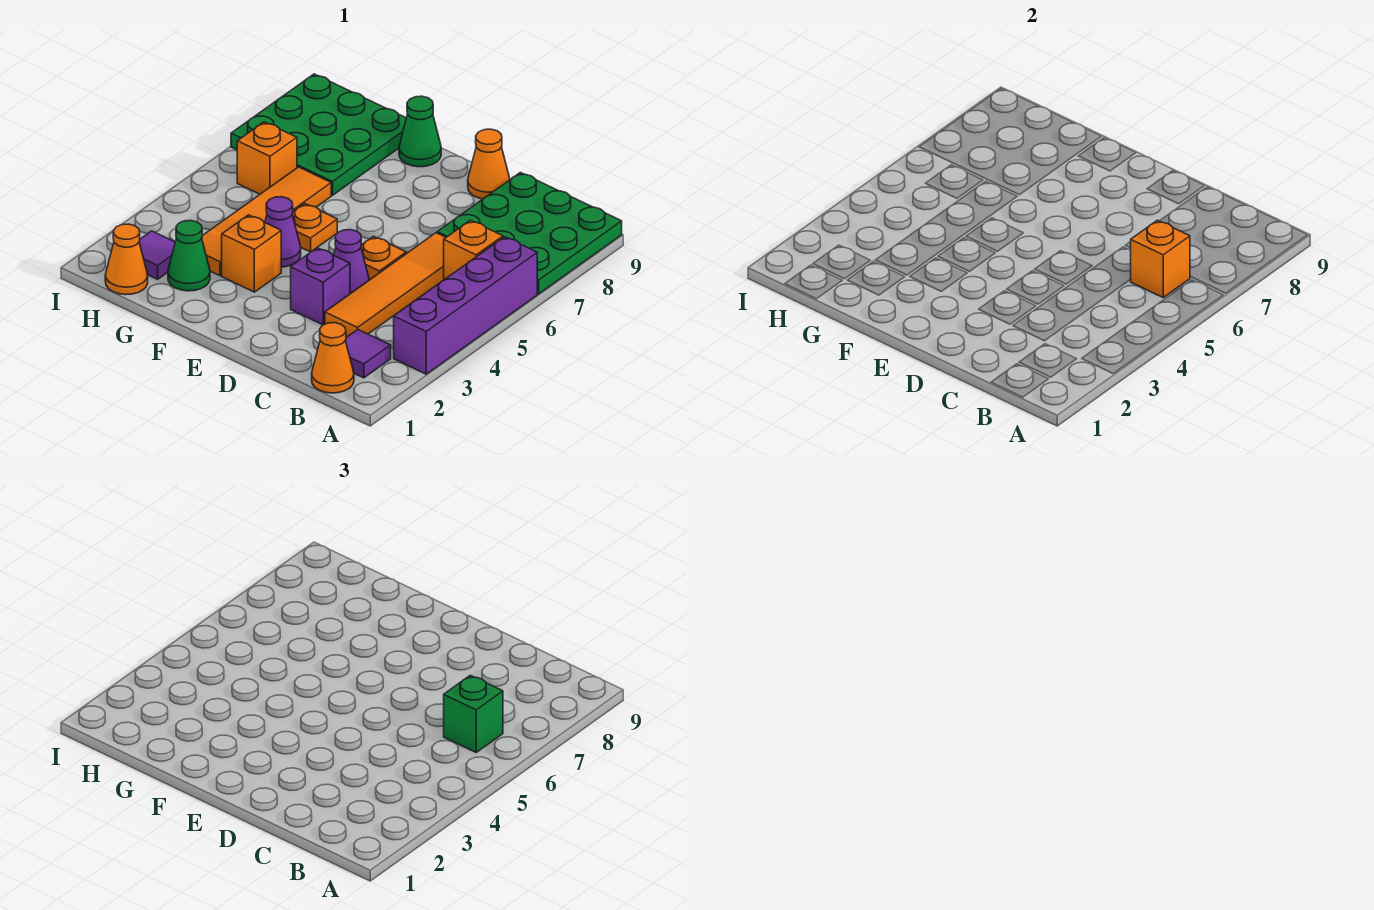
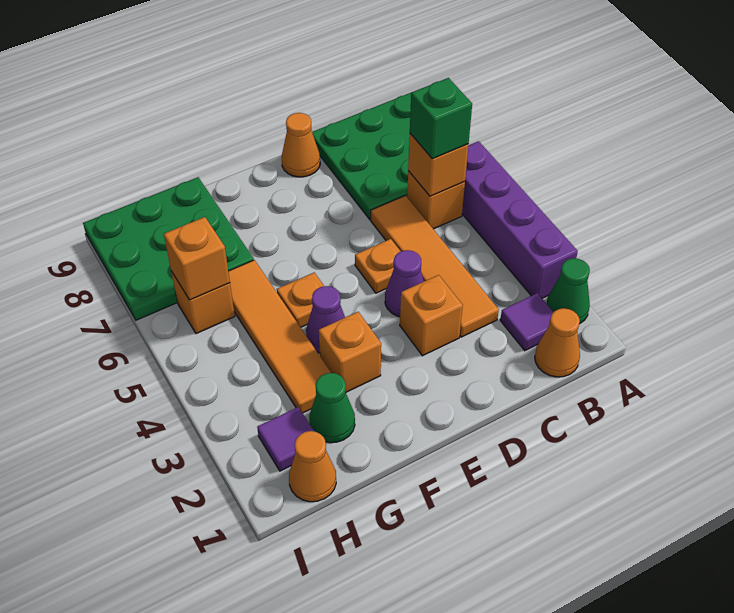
purple brick D3 level 1 -> orange brick D3 level 1
green cone F9 level 1 -> green cone A2 level 1
none -> orange brick H6 level 2

